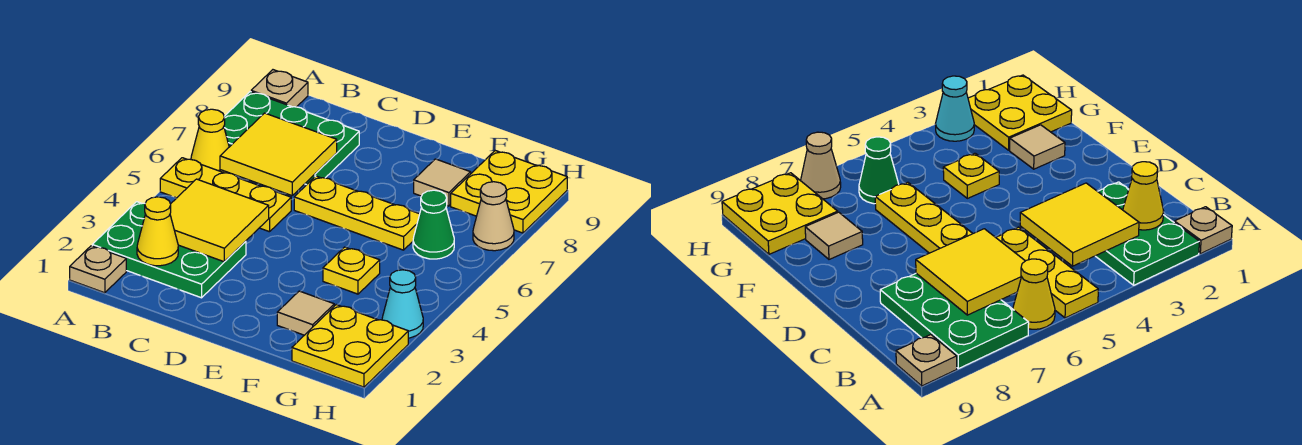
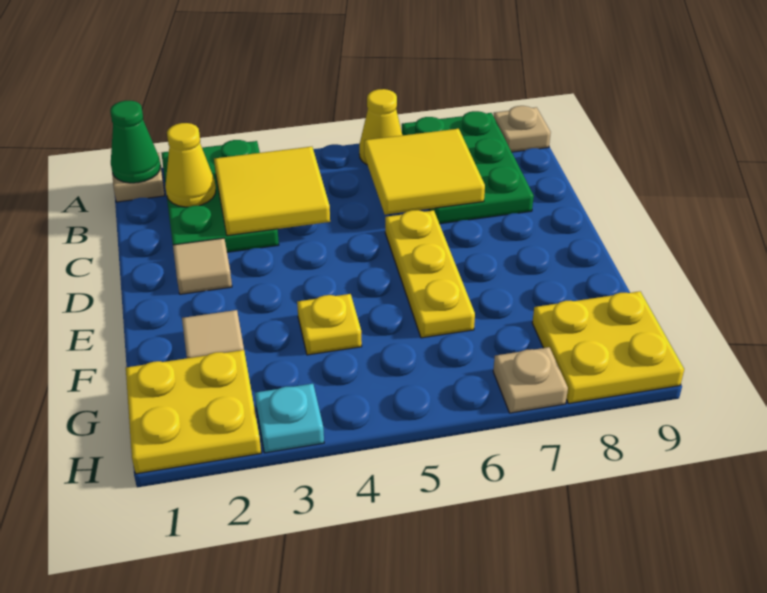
yellow plate A5:C5 level 1 -> none
tan tile F8 level 1 -> tan tile D2 level 1
green cone G6 level 1 -> green cone A1 level 2
cyan cone H3 level 1 -> cyan plate H3 level 1
tan cone H7 level 1 -> tan plate H7 level 1

